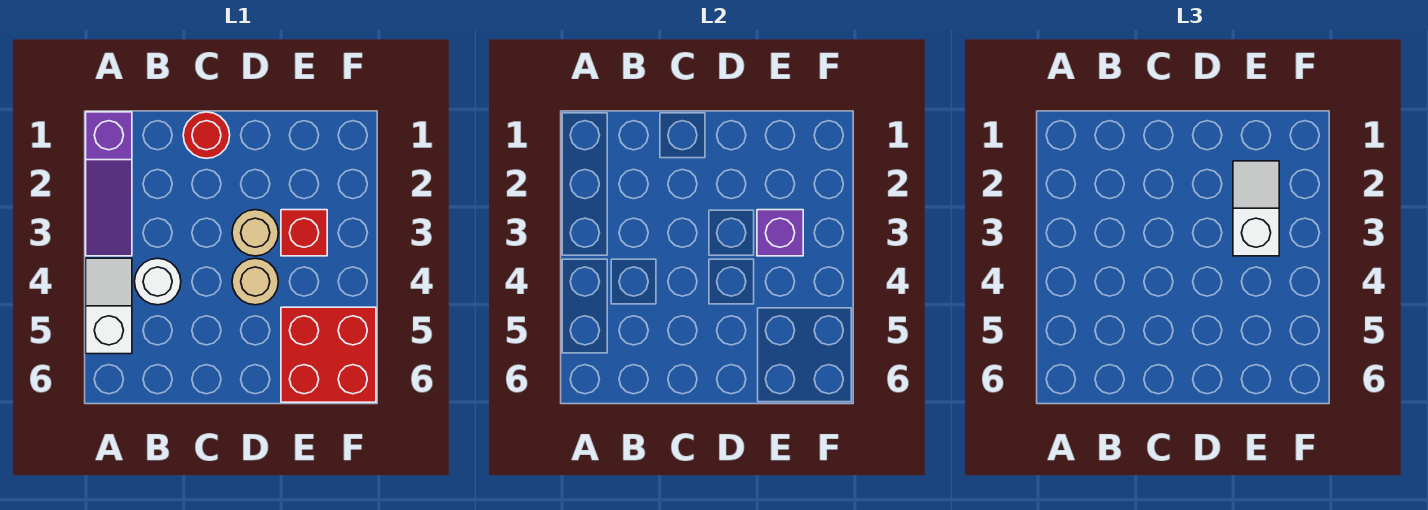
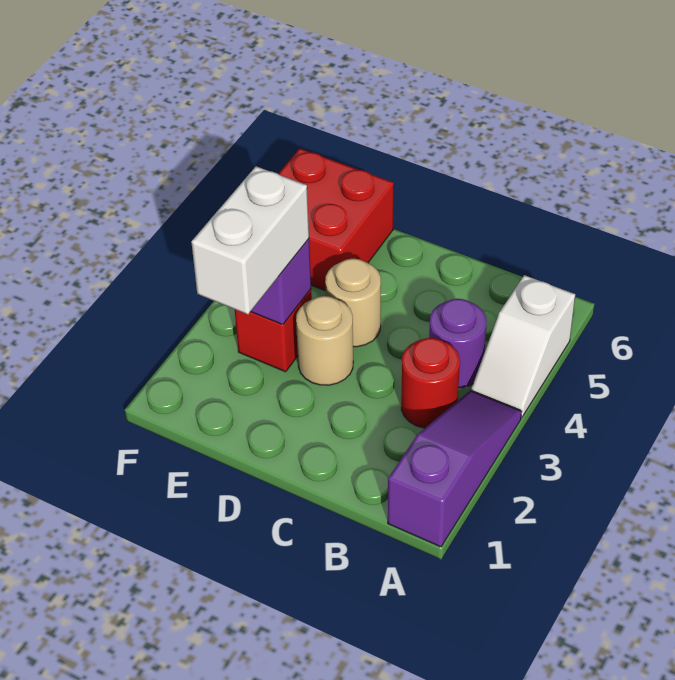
white round brick B4 level 1 -> purple round brick B4 level 1
red round brick C1 level 1 -> red round brick B3 level 1
white slope E2:E3 level 3 top 3 -> white brick E2:E3 level 3

